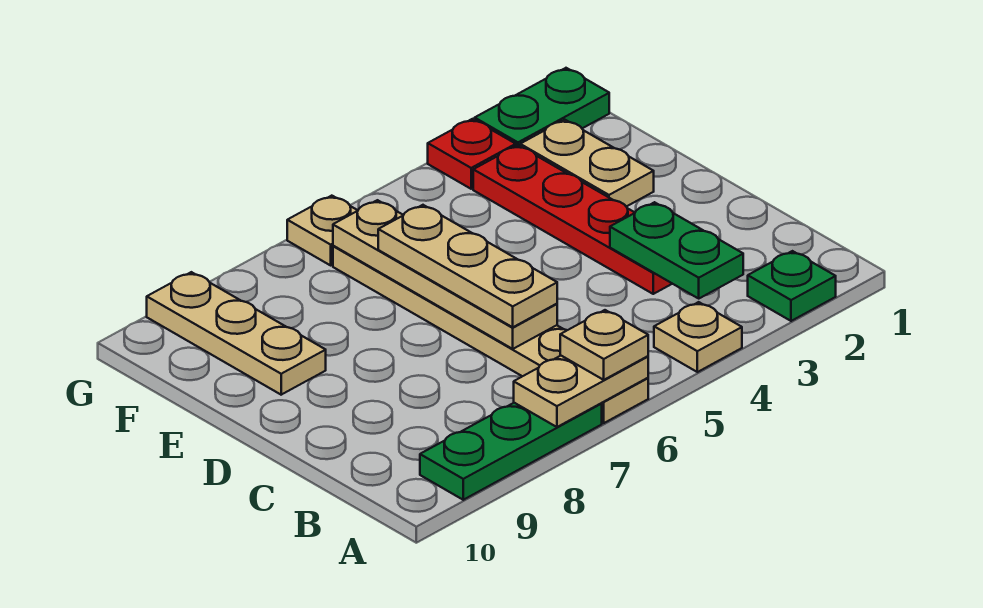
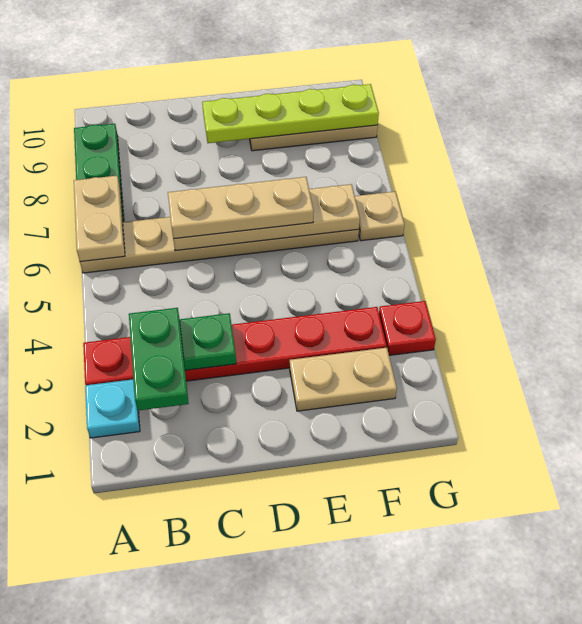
green plate A2 level 1 -> cyan plate A2 level 1
tan plate A4 level 1 -> none
tan plate A6 level 3 -> none
red plate C3:F3 level 1 -> red plate A3:F3 level 1
none -> lime plate D9:G9 level 2
green plate G1:G2 level 1 -> green plate B2:B3 level 3

